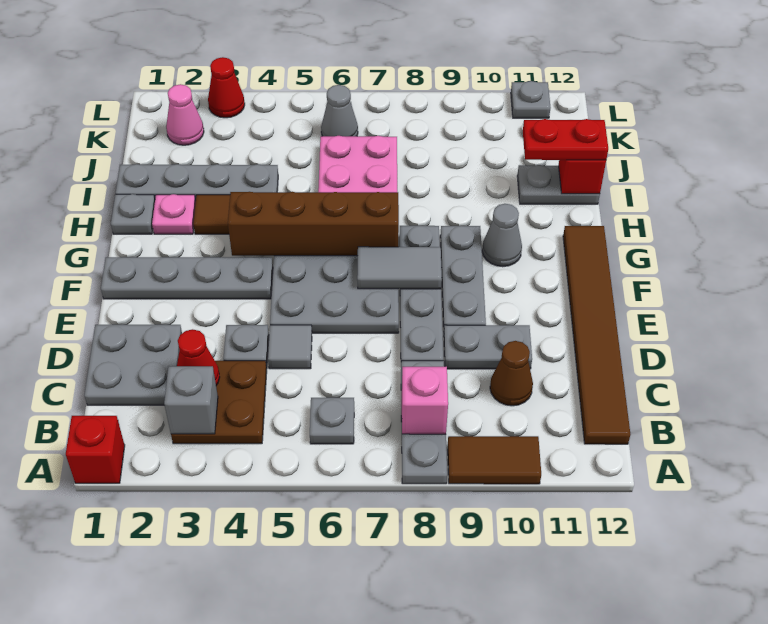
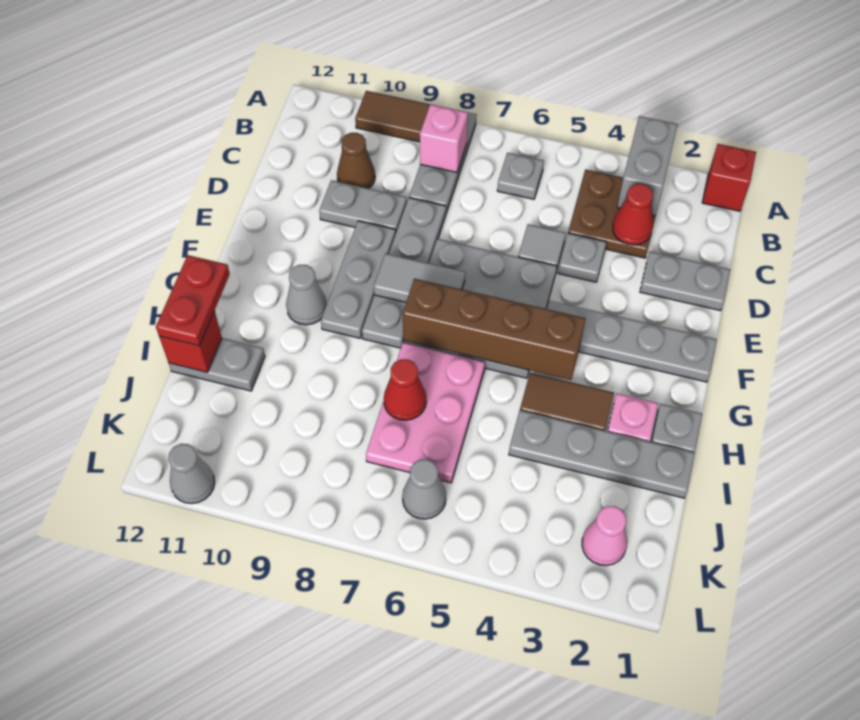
grey brick B3 level 2 -> grey brick A3:B3 level 2
brown tile B12:G12 level 1 -> none
grey plate C1:D2 level 1 -> grey plate D1:D2 level 1
red plate I11:I12 level 3 -> red plate H12:I12 level 3
red cone L3 level 1 -> red cone I7 level 2
grey plate L11 level 1 -> grey cone L11 level 1

